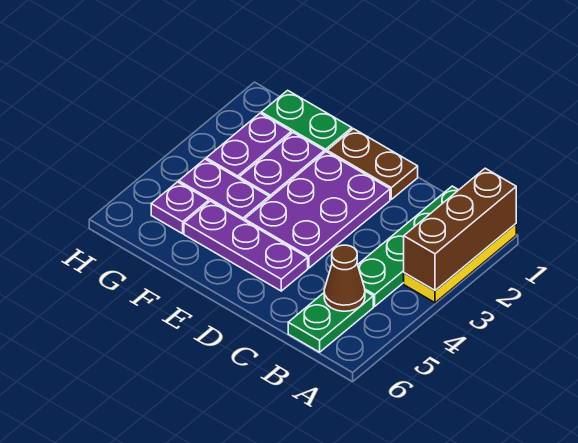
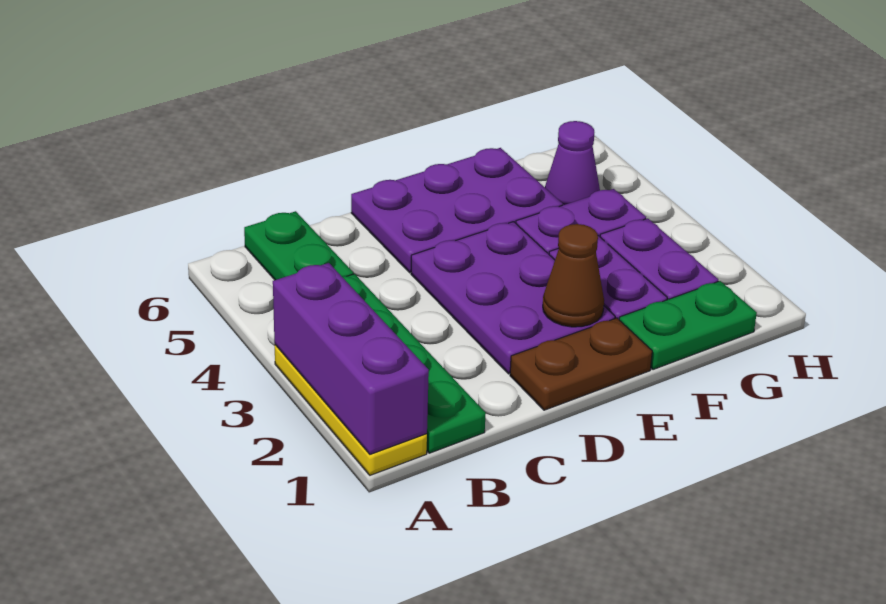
brown brick A1:A3 level 2 -> purple brick A1:A3 level 2
brown cone B5 level 2 -> brown cone E2 level 2
purple plate D5:F5 level 1 -> purple plate D5:F6 level 1
purple plate G5 level 1 -> purple cone G5 level 1

